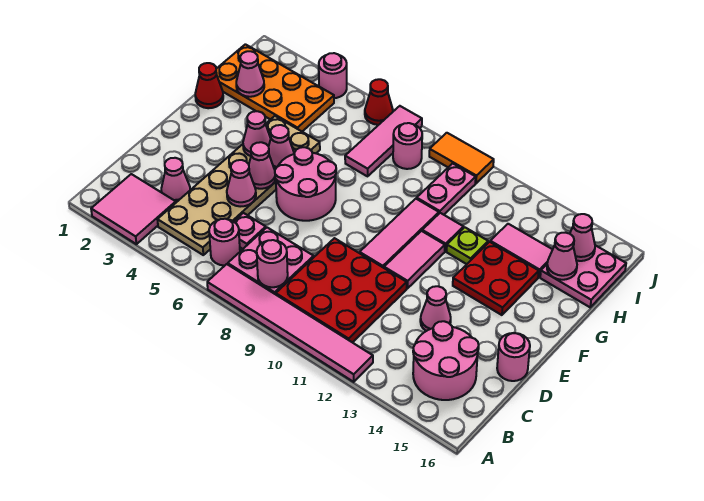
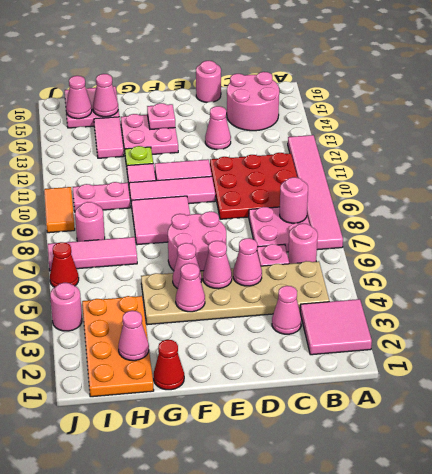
none -> pink tile F8:G9 level 1
red plate F13:G14 level 1 -> pink plate F13:G14 level 1
none -> pink plate F14 level 2

